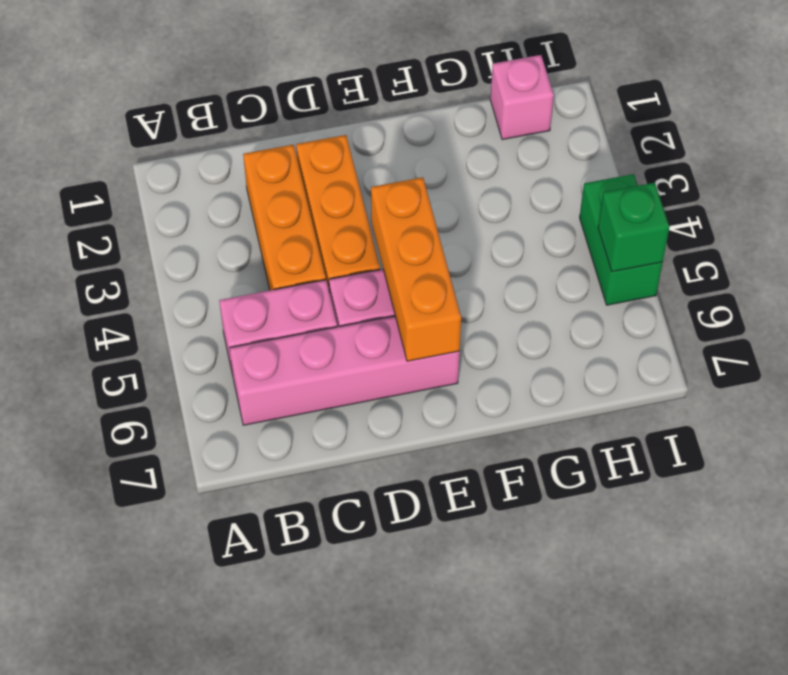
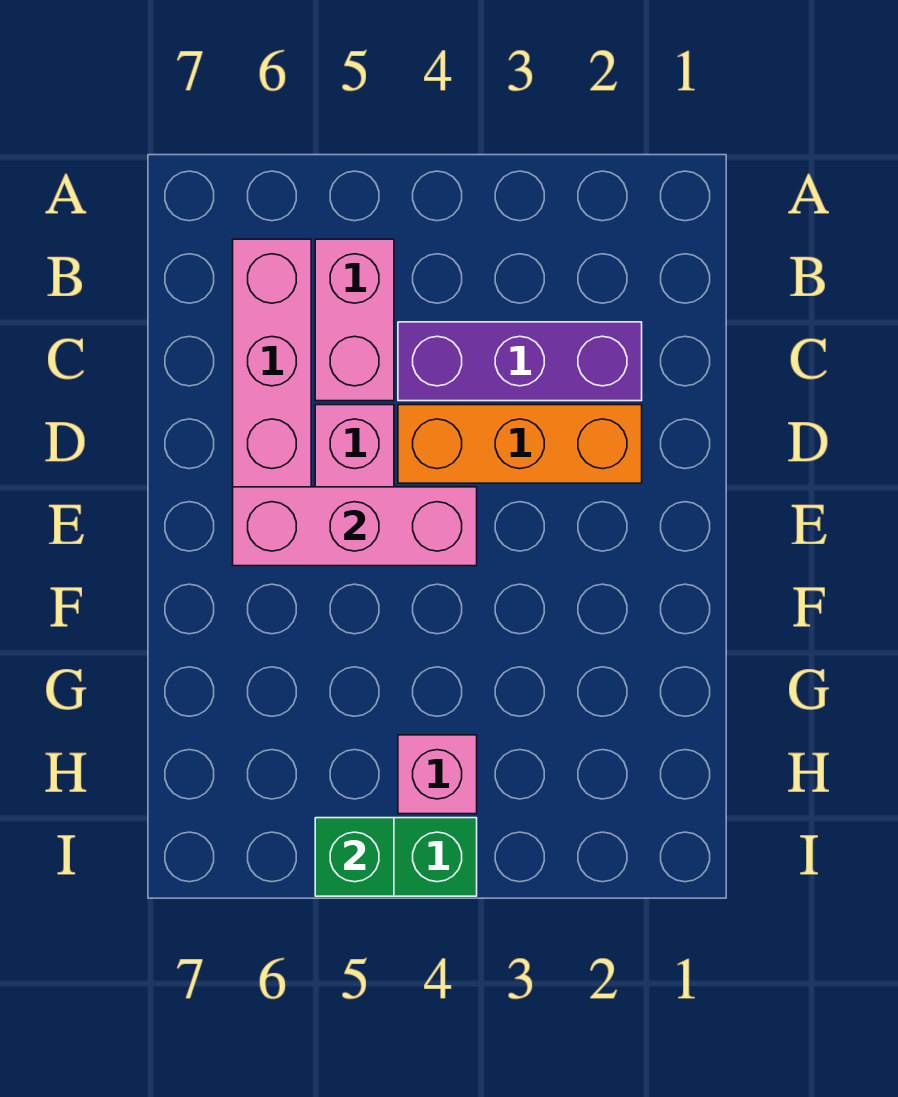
orange brick C2:C4 level 1 -> purple brick C2:C4 level 1
orange brick E4:E6 level 2 -> pink brick E4:E6 level 2
pink brick H1 level 1 -> pink brick H4 level 1

